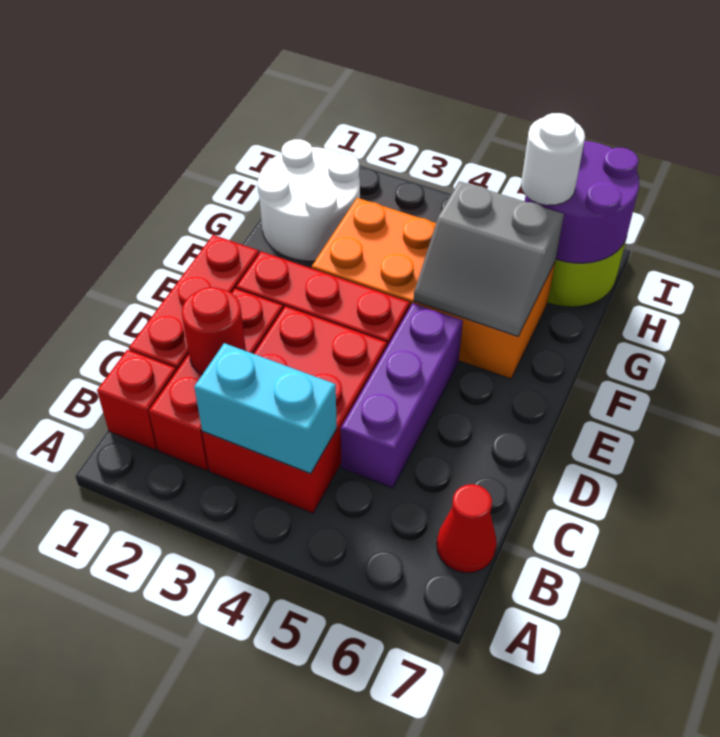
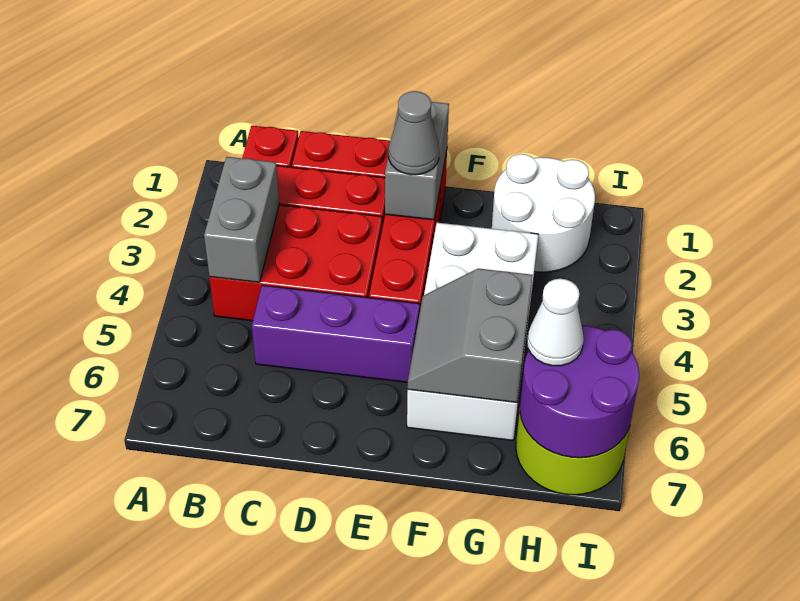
cyan brick B3:B4 level 2 -> grey brick B3:B4 level 2
red cone B7 level 1 -> none
red round brick C2 level 2 -> none
none -> grey brick E1:E2 level 2
none -> grey cone E2 level 3
orange brick F3:G6 level 1 -> white brick F3:G6 level 1
white round brick H6 level 3 -> white cone H6 level 3

